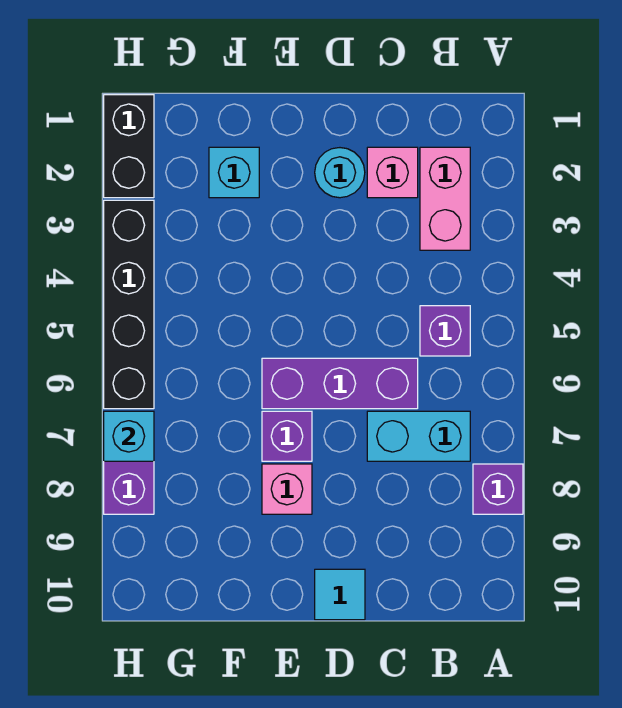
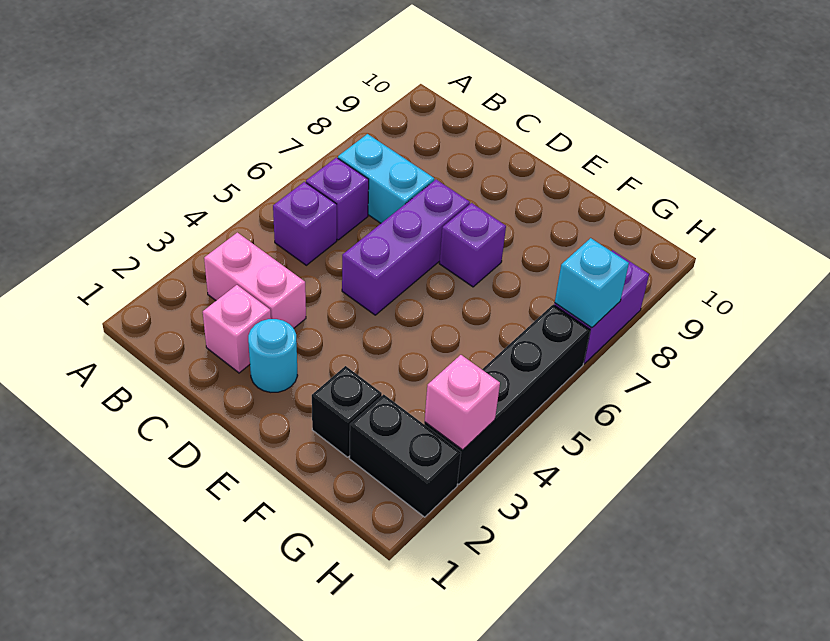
purple brick A8 level 1 -> purple brick B6 level 1
pink brick B2:B3 level 1 -> pink brick B3:C3 level 1
purple brick C6:E6 level 1 -> purple brick D5:D7 level 1
cyan tile D10 level 1 -> none
pink brick E8 level 1 -> pink brick H3 level 2
cyan brick F2 level 1 -> black brick F2 level 1
black brick H1:H2 level 1 -> black brick G2:H2 level 1

